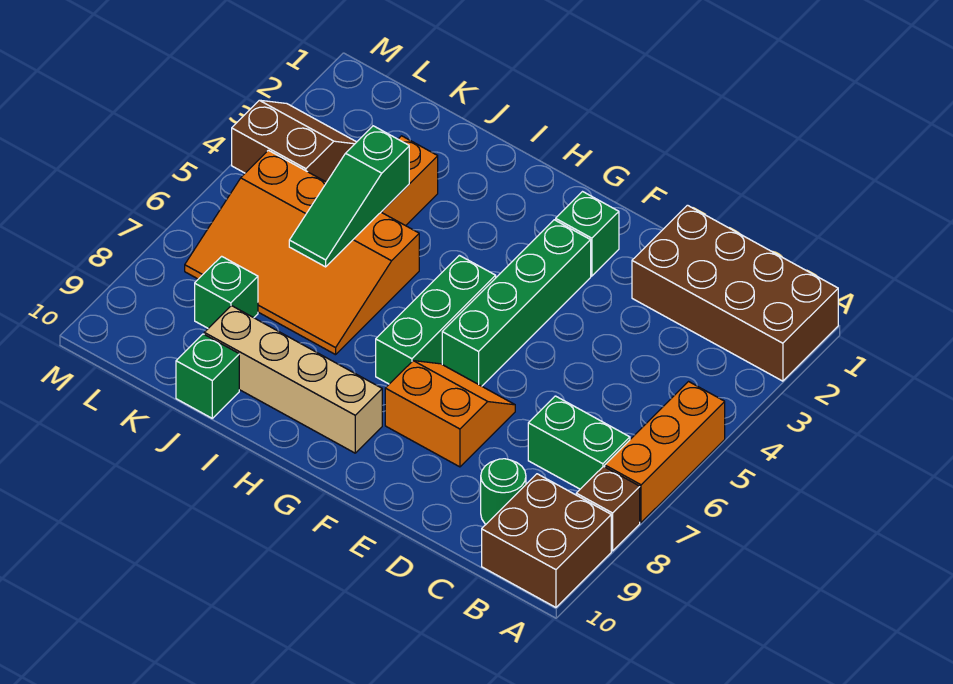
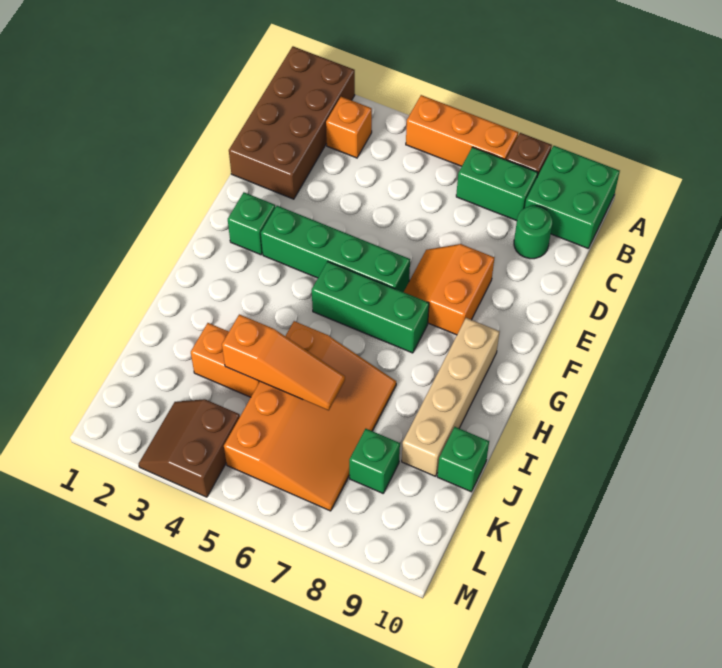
brown brick A9:B10 level 1 -> green brick A9:B10 level 1
none -> orange brick B3 level 1
green brick B7:C7 level 1 -> green brick B7:B8 level 1
green slope J4:J6 level 2 top 4 -> orange slope J4:J6 level 2 top 4

